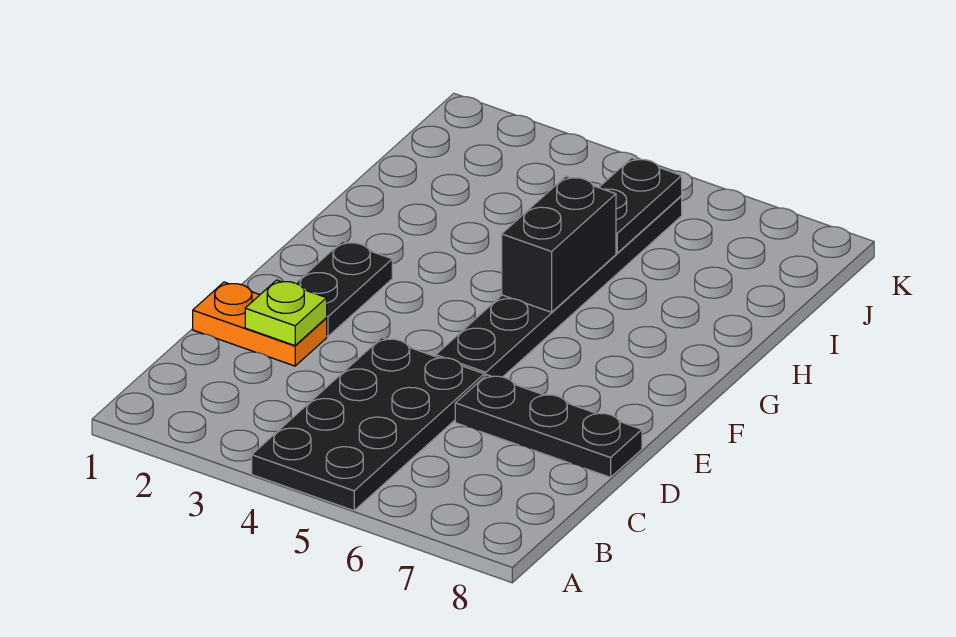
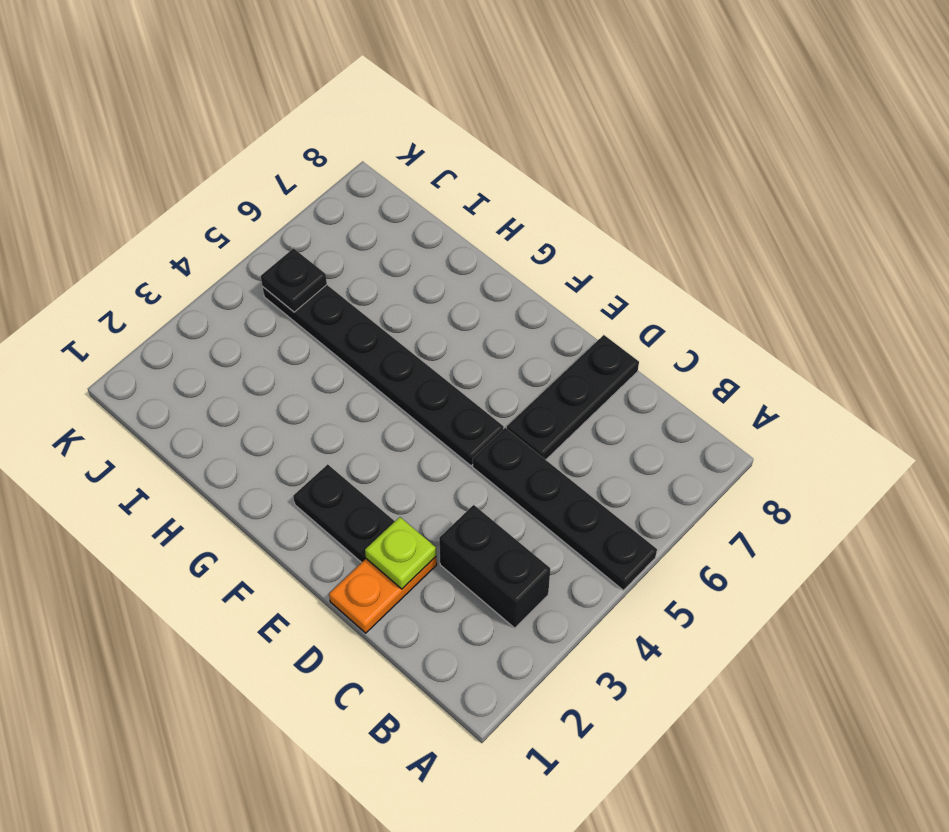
black plate A4:D5 level 1 -> black plate A5:D5 level 1
black brick G5:H5 level 2 -> black brick B3:C3 level 1
black plate I5:J5 level 2 -> black plate J5 level 2

